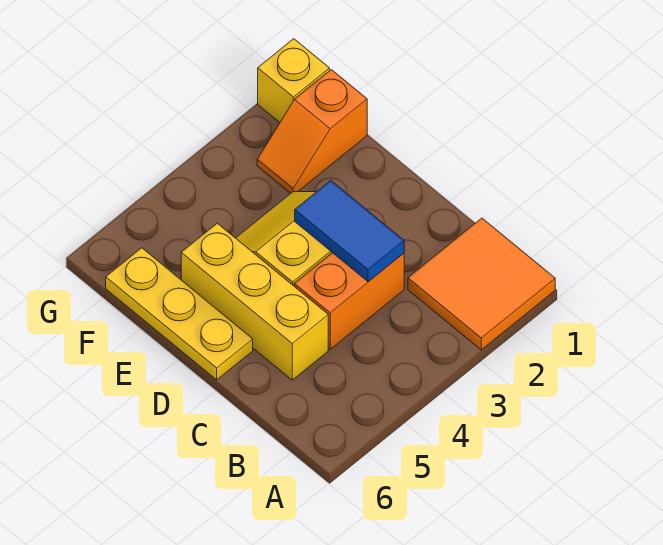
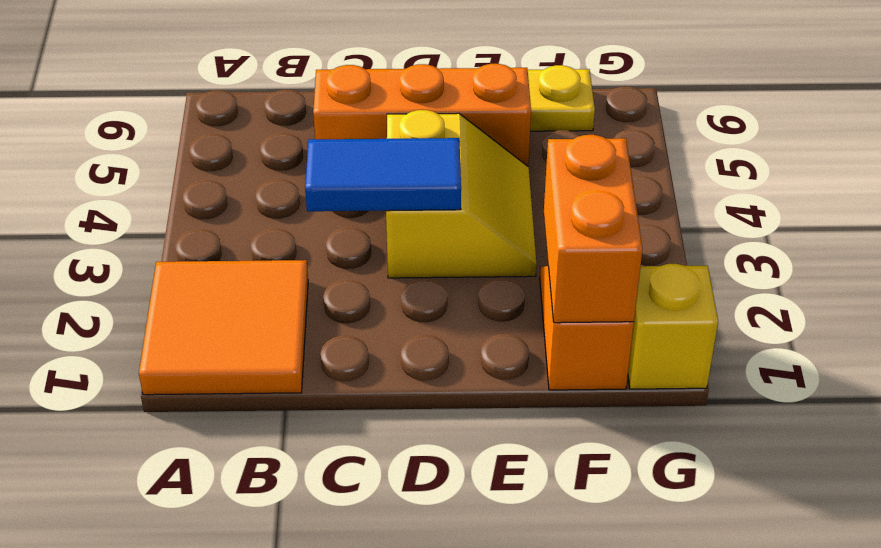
orange brick C3:C4 level 1 -> orange brick F1:F2 level 2
yellow brick C5:E5 level 1 -> orange brick C5:E5 level 1

